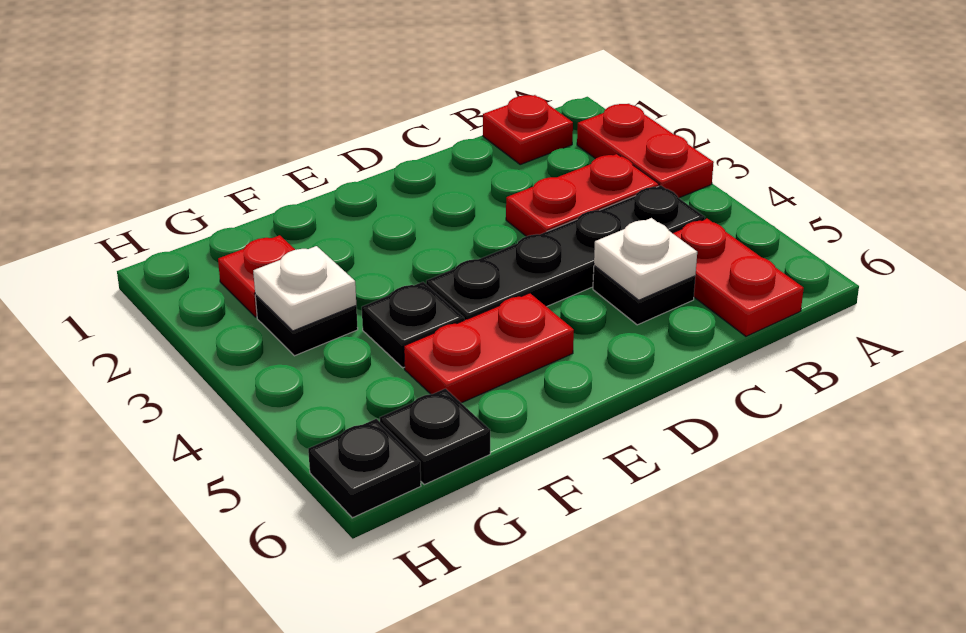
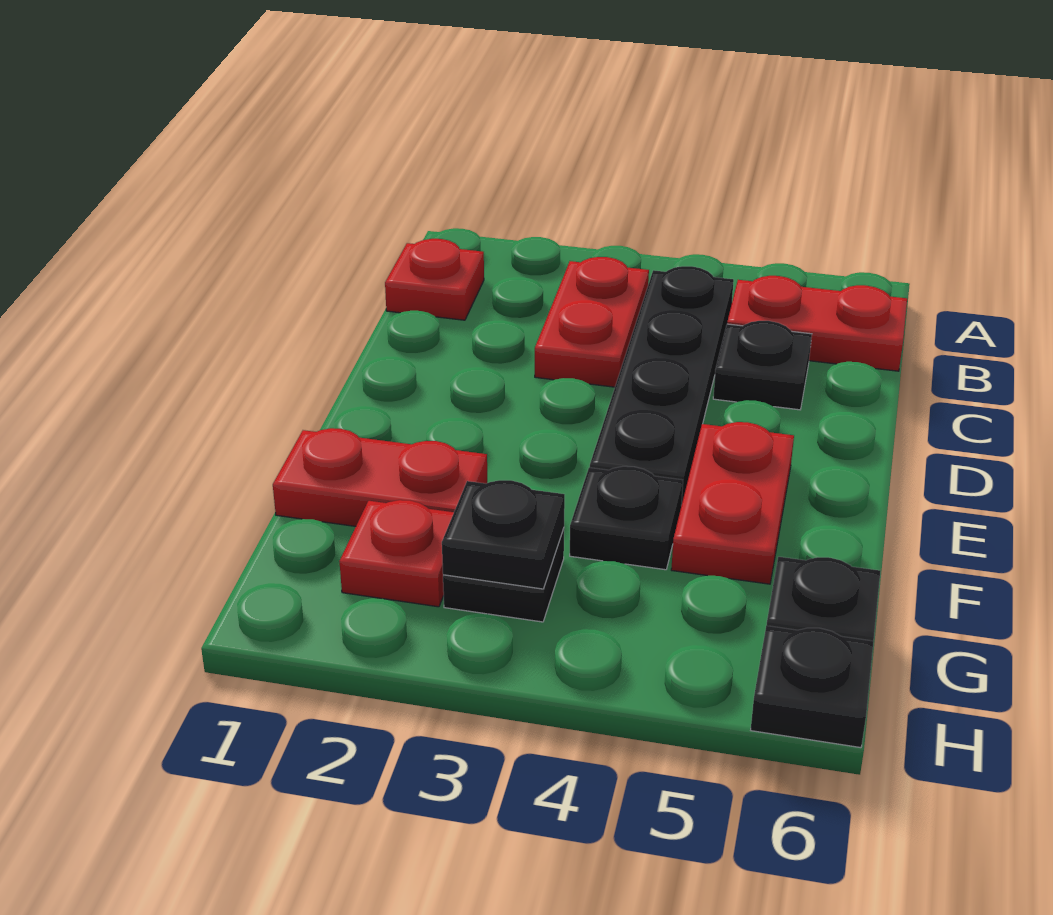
red plate A2:A3 level 1 -> red plate F1:F2 level 1
white plate C5 level 2 -> none
white plate G3 level 2 -> black plate G3 level 2

